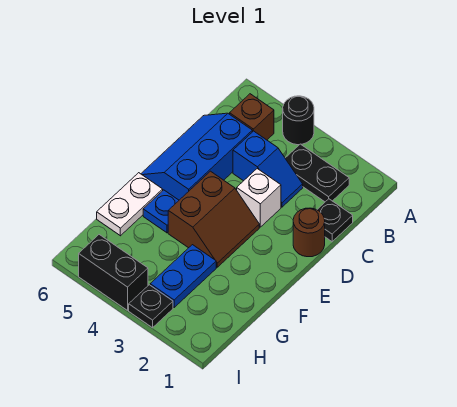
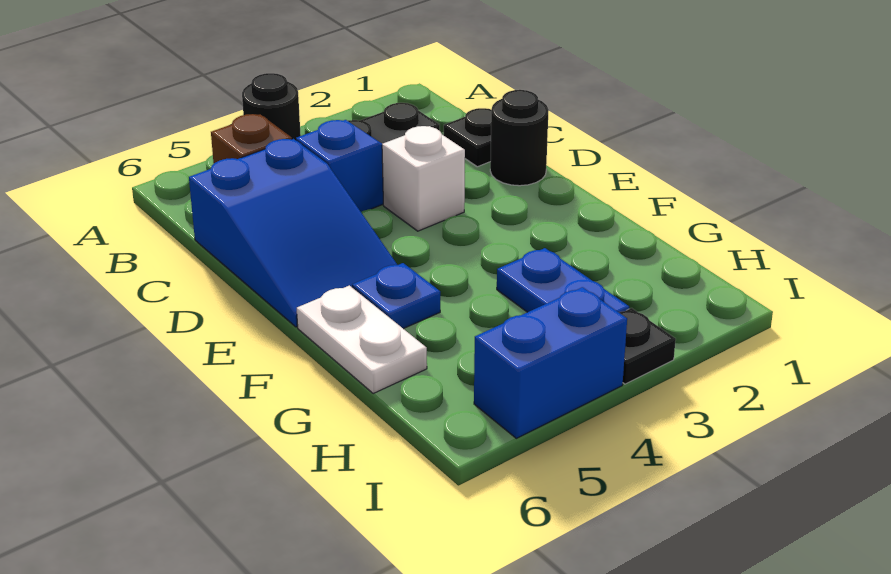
blue slope C5:E6 level 1 top 5 -> blue slope C5:E6 level 1 top C
brown round brick D1 level 1 -> black round brick D1 level 1
brown slope E3:F4 level 1 top 4 -> none
black brick I4:I5 level 1 -> blue brick I4:I5 level 1

